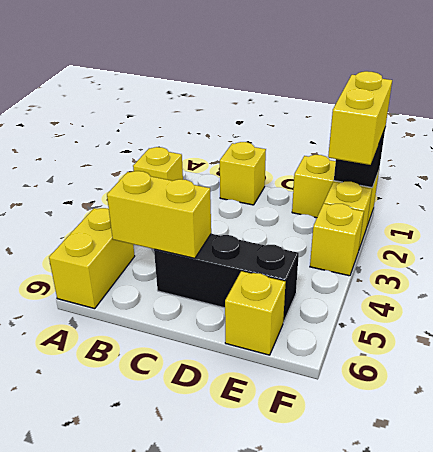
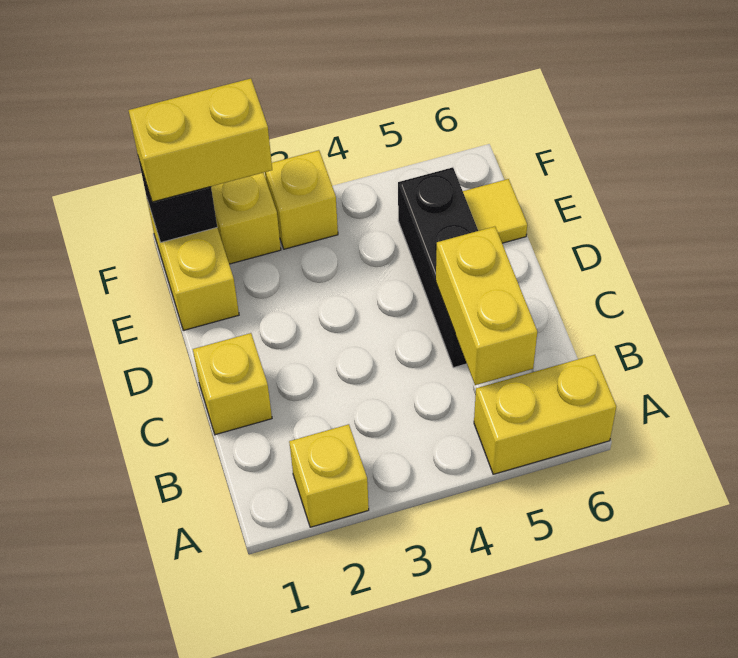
yellow brick E6 level 1 -> yellow tile E6 level 1

